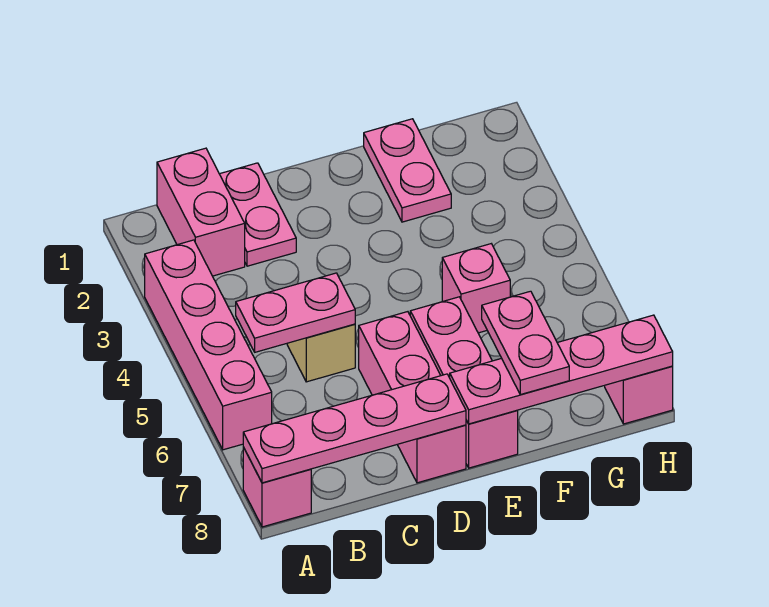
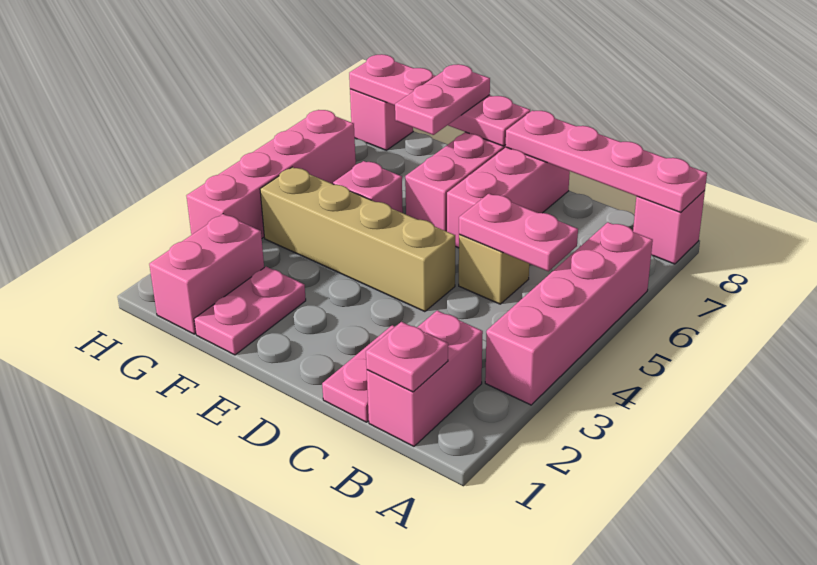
none -> pink plate B1 level 2
none -> tan brick D4:G4 level 1
none -> pink brick G1:G2 level 1
none -> pink brick H3:H6 level 1

